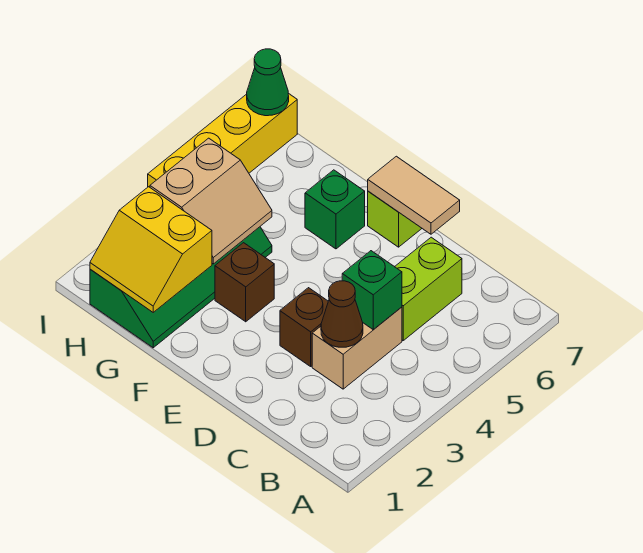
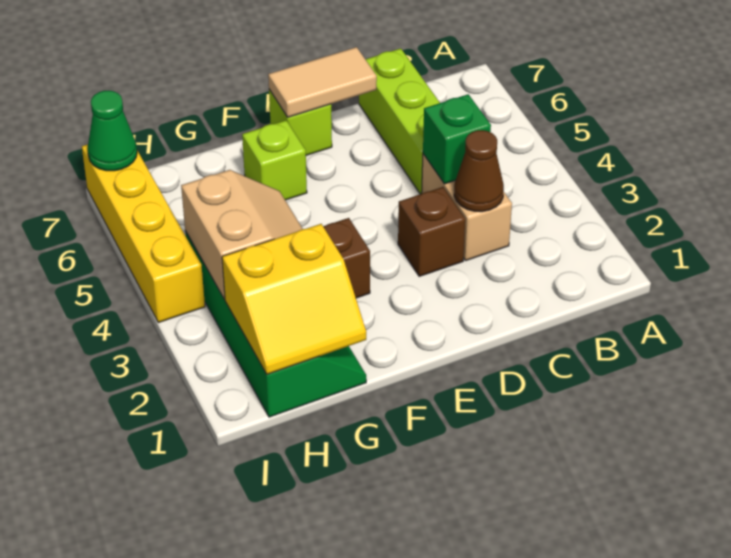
lime brick C5:C6 level 1 -> lime brick C5:C7 level 1
green brick F6 level 1 -> lime brick F6 level 1

